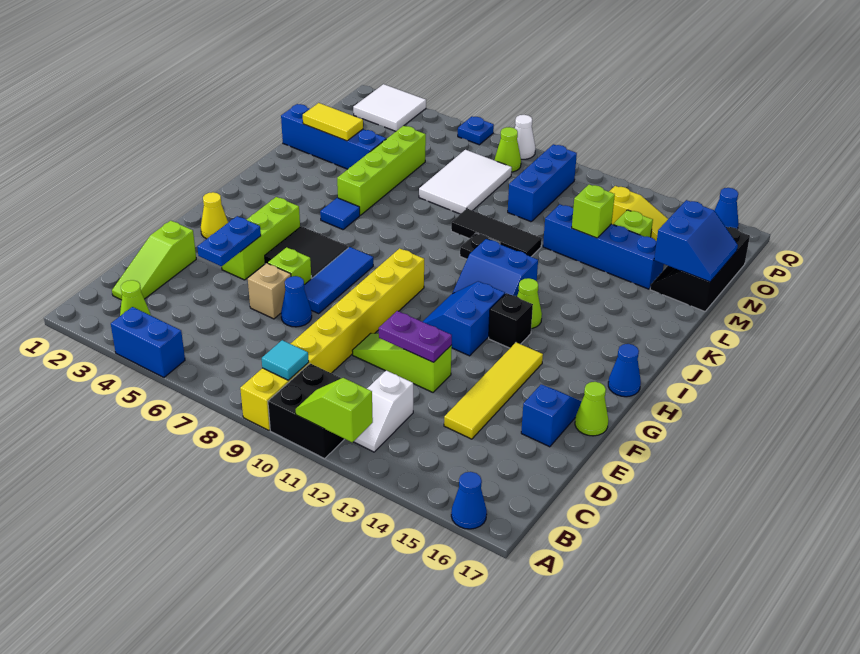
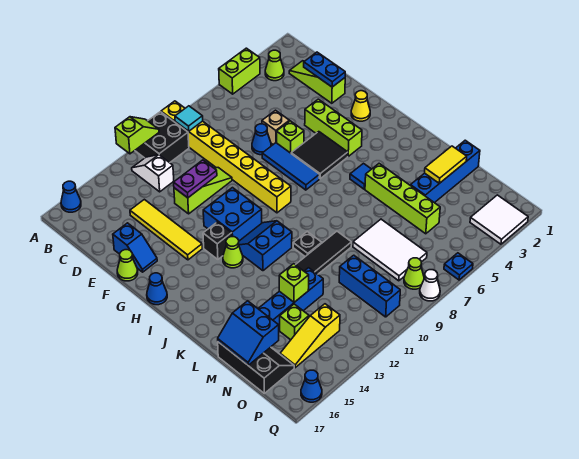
blue brick A4:A5 level 1 -> lime brick A4:A5 level 1
blue plate E4:F4 level 2 -> blue plate D2:E2 level 2
blue slope G11:H12 level 1 top 12 -> blue brick G11:H12 level 1

